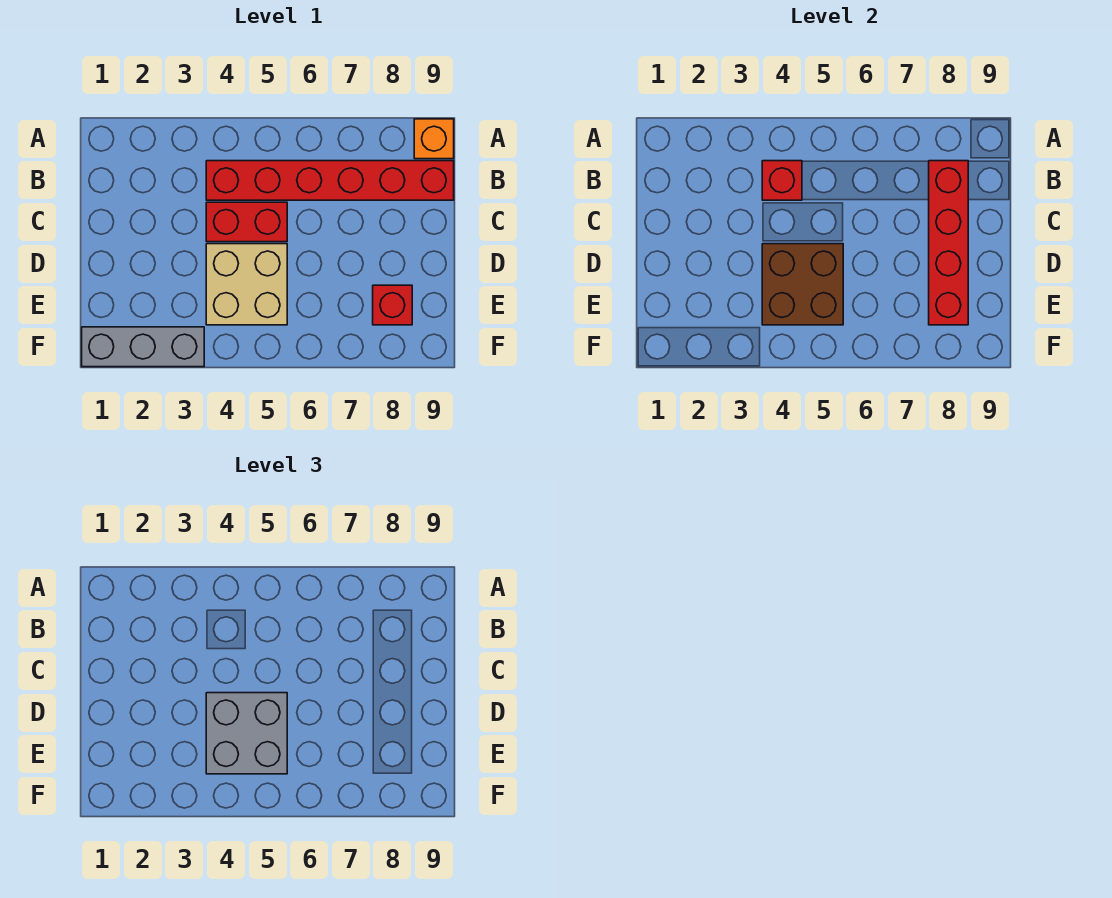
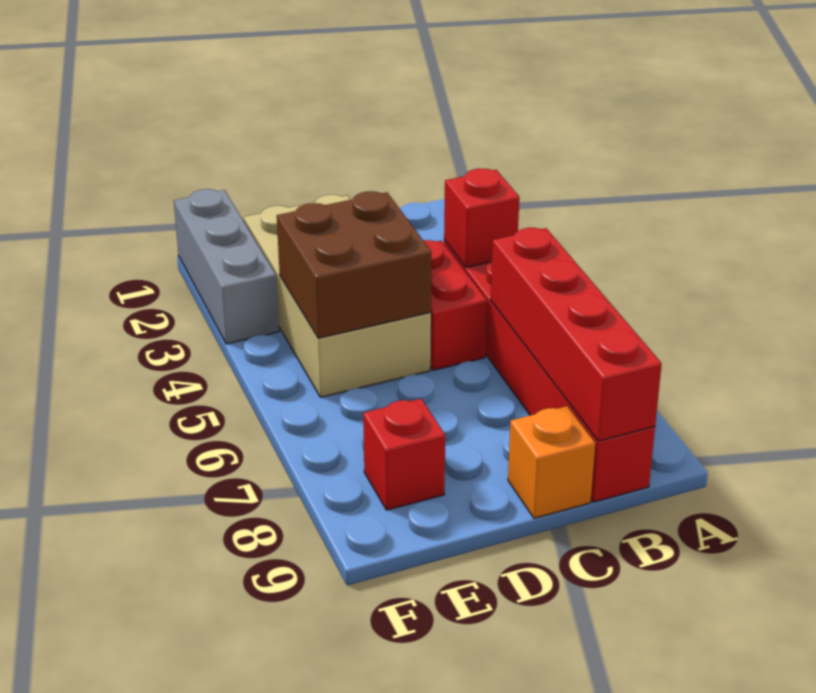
orange brick A9 level 1 -> orange brick C9 level 1
red brick B8:E8 level 2 -> red brick B6:B9 level 2
tan brick D4:E5 level 1 -> tan brick D2:E5 level 1
grey brick D4:E5 level 3 -> none

